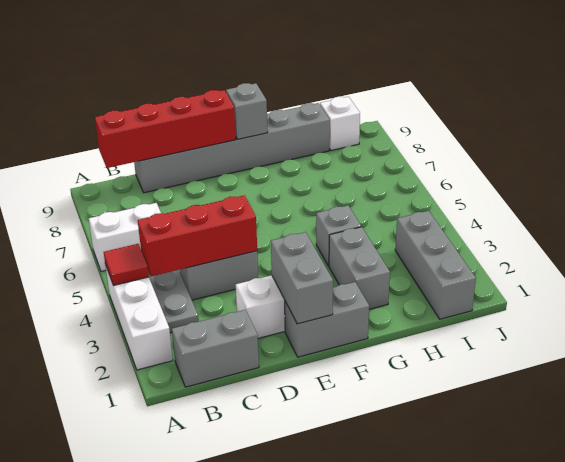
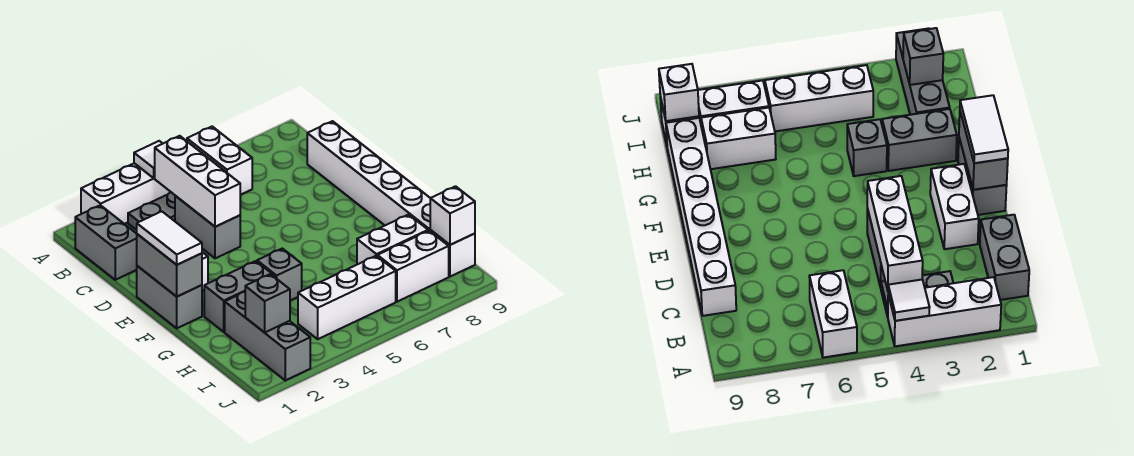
red tile A4 level 2 -> white tile A4 level 2
red brick B4:D4 level 2 -> white brick B4:D4 level 2
red brick B9:E9 level 2 -> none
grey brick C9:H9 level 1 -> white brick C9:H9 level 1
grey brick E1:E2 level 2 -> grey brick E1:F1 level 2
none -> white tile E1:F1 level 3
grey brick F9 level 2 -> grey brick I2 level 2
none -> white brick H7:H8 level 1
grey brick I1:I3 level 1 -> grey brick H2:J2 level 1
none -> white brick I4:I6 level 1
none -> white brick I7:I8 level 1
none -> white brick I9 level 2

